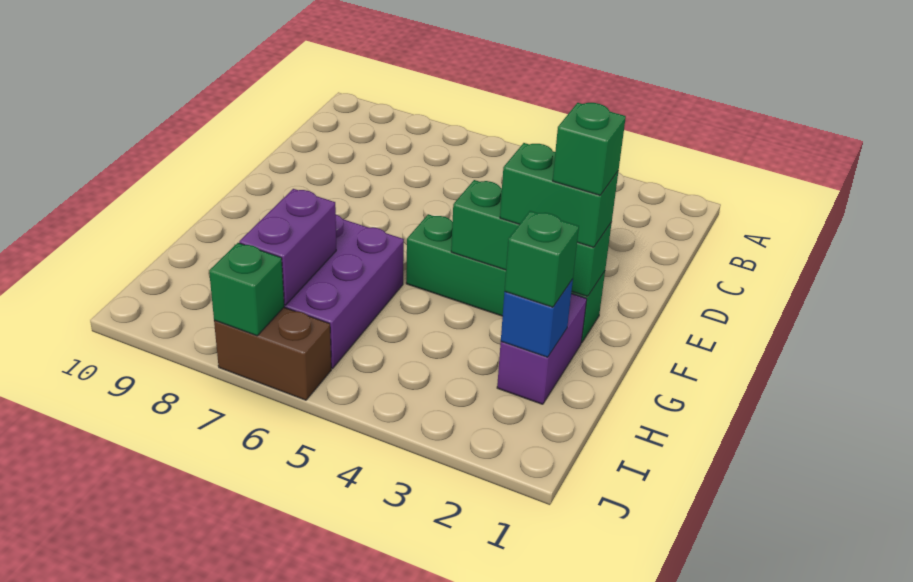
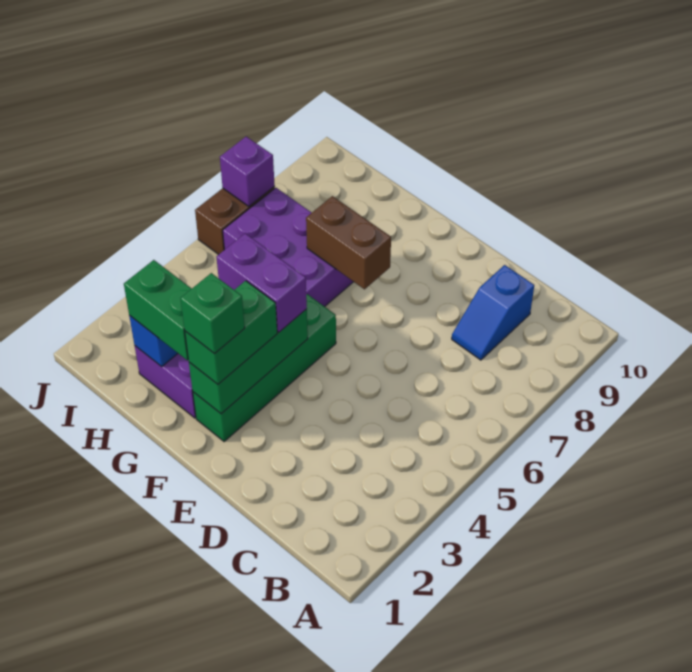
none -> blue slope C8:C9 level 1 top 9
none -> brown brick F7:G7 level 2
green brick H2 level 3 -> green brick G2:H2 level 3
purple brick H7:I7 level 2 -> purple brick F4:G4 level 3
green brick J7 level 2 -> purple brick J7 level 2

